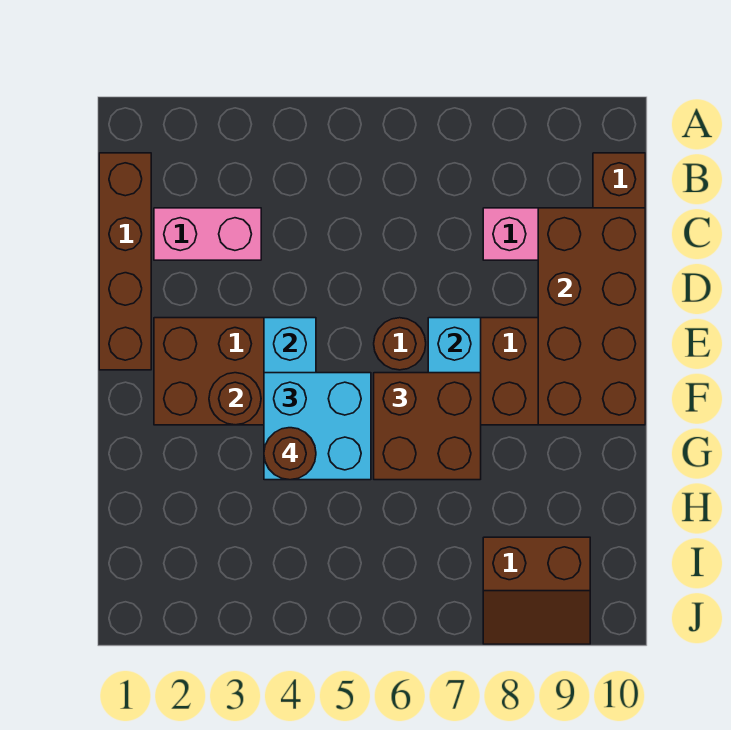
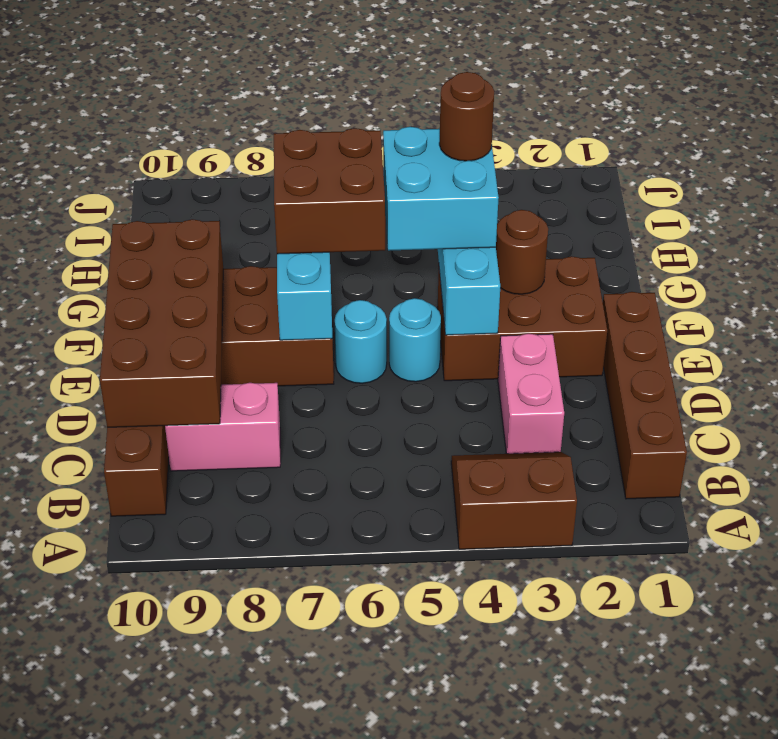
pink brick C2:C3 level 1 -> pink brick C3:D3 level 1
none -> cyan round brick E5 level 1
brown round brick E6 level 1 -> cyan round brick E6 level 1
brown slope I8:J9 level 1 top I -> brown slope A3:B4 level 1 top A

